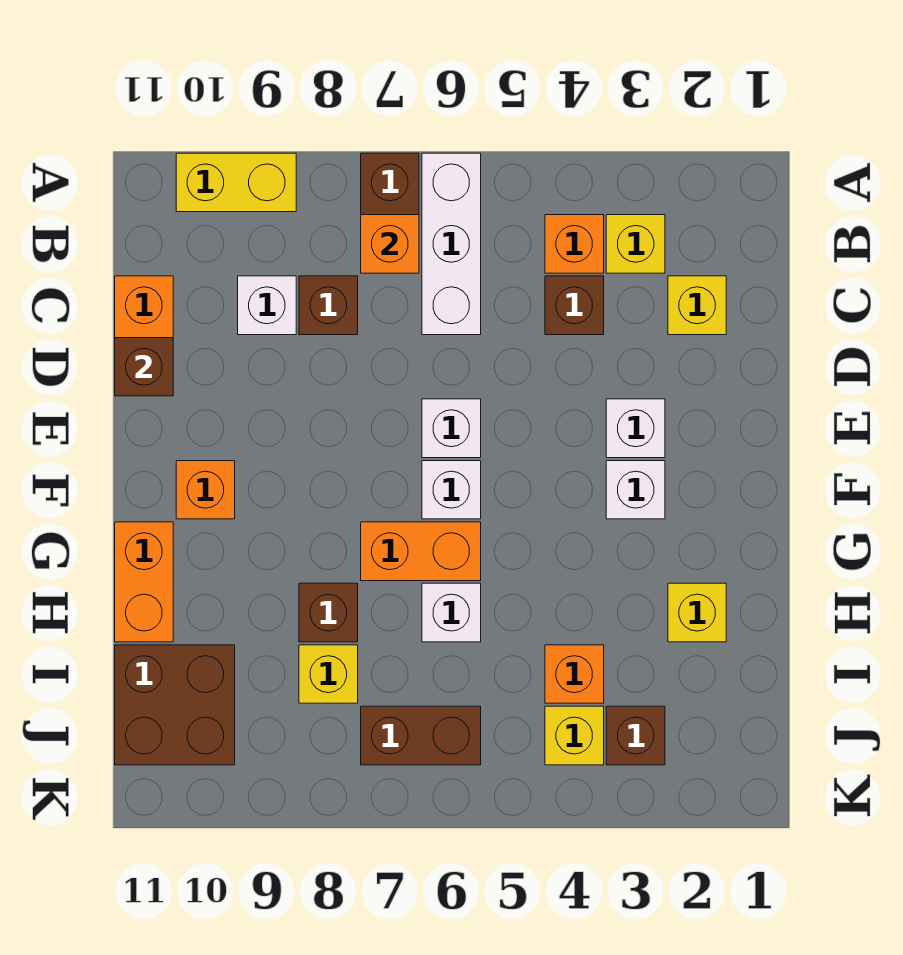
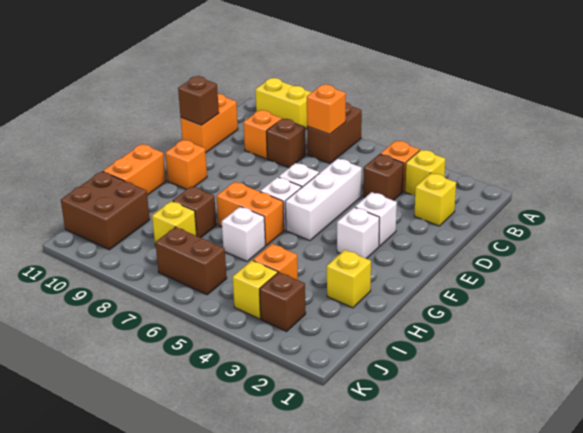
white brick A6:C6 level 1 -> white brick D5:F5 level 1
white brick C9 level 1 -> orange brick C9 level 1

